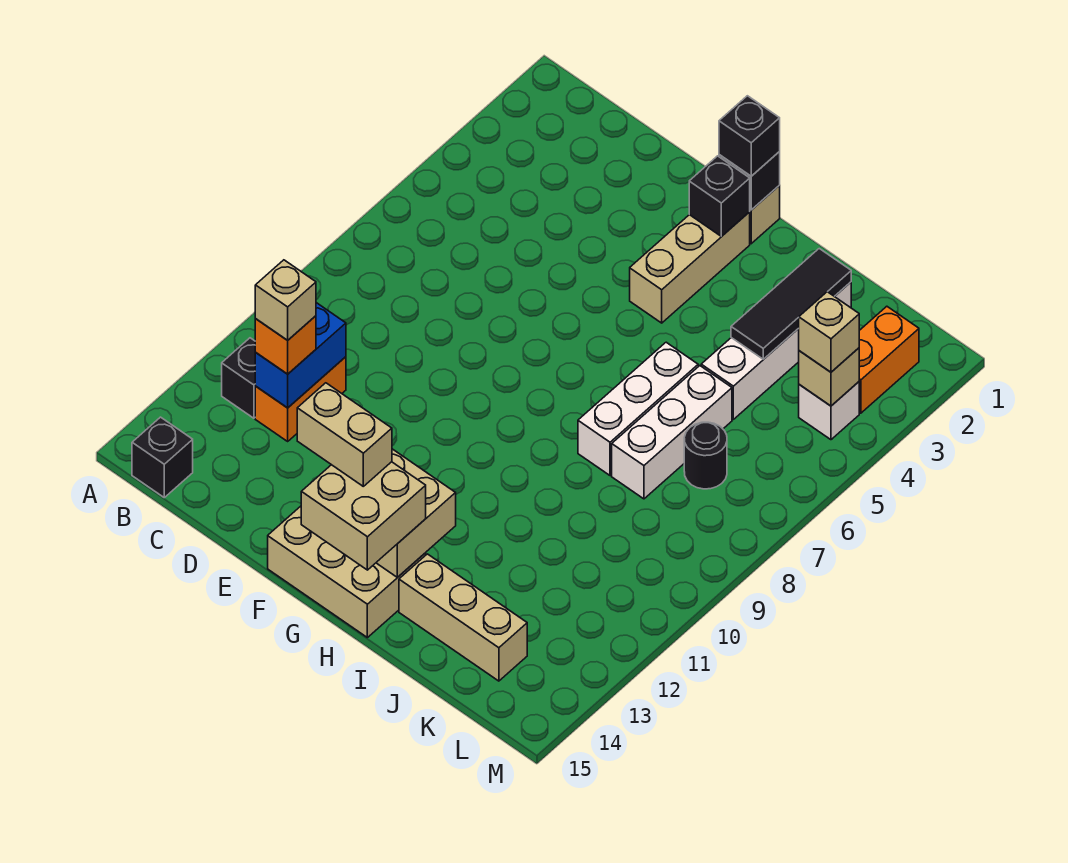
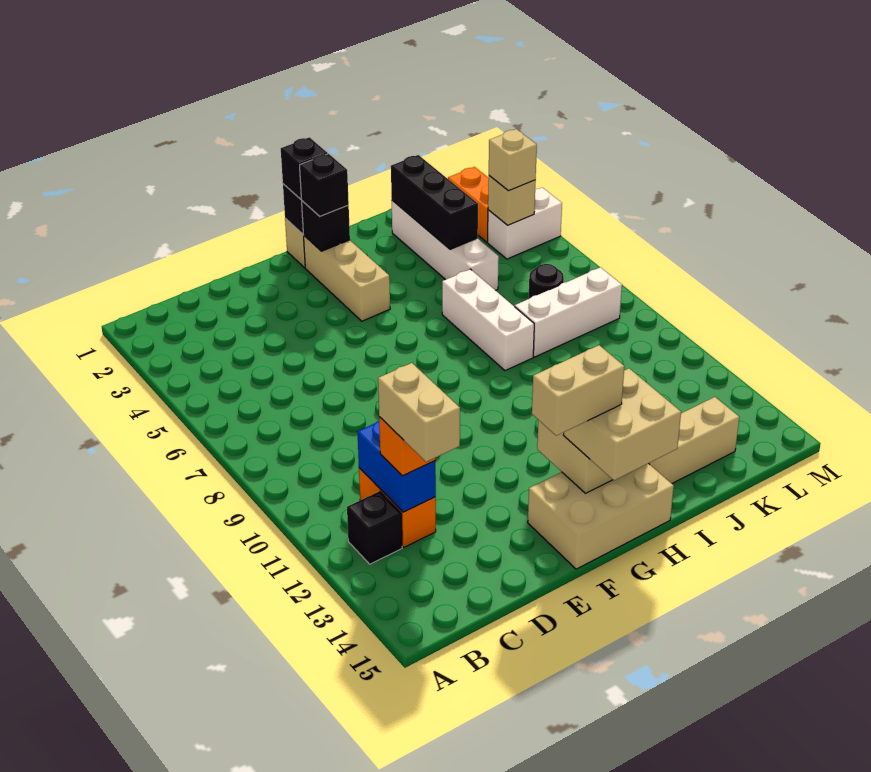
black brick B15 level 1 -> black brick G2 level 3
tan brick C12 level 4 -> tan brick C12:C13 level 4
black tile J2:J4 level 2 -> black brick J2:J4 level 2
white brick J6:J8 level 1 -> white brick J8:L8 level 1
white brick L4 level 1 -> white brick L4:M4 level 1

